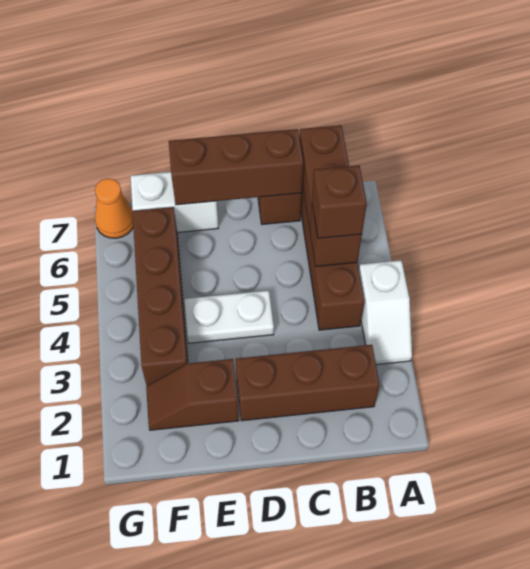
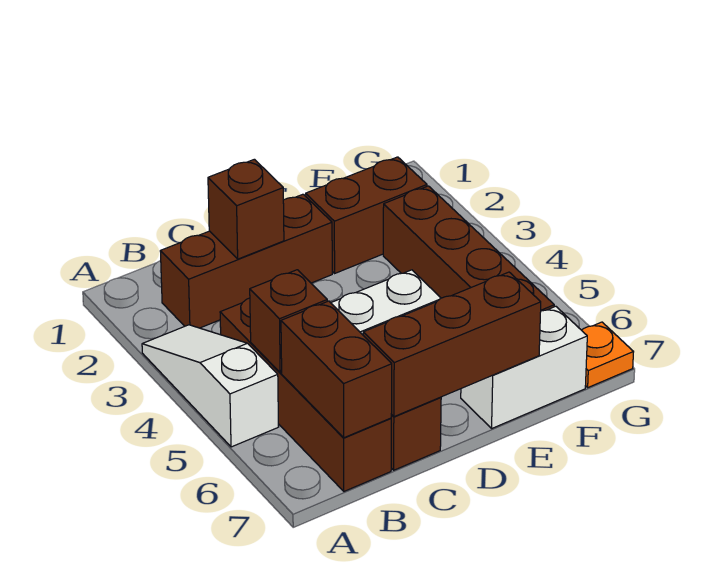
white slope A3:A4 level 1 top 4 -> white slope A3:A5 level 1 top 5
brown brick B5 level 3 -> brown brick C2 level 2
brown slope E2:F2 level 1 top E -> brown brick E2:F2 level 1
orange cone G7 level 1 -> orange plate G7 level 1

